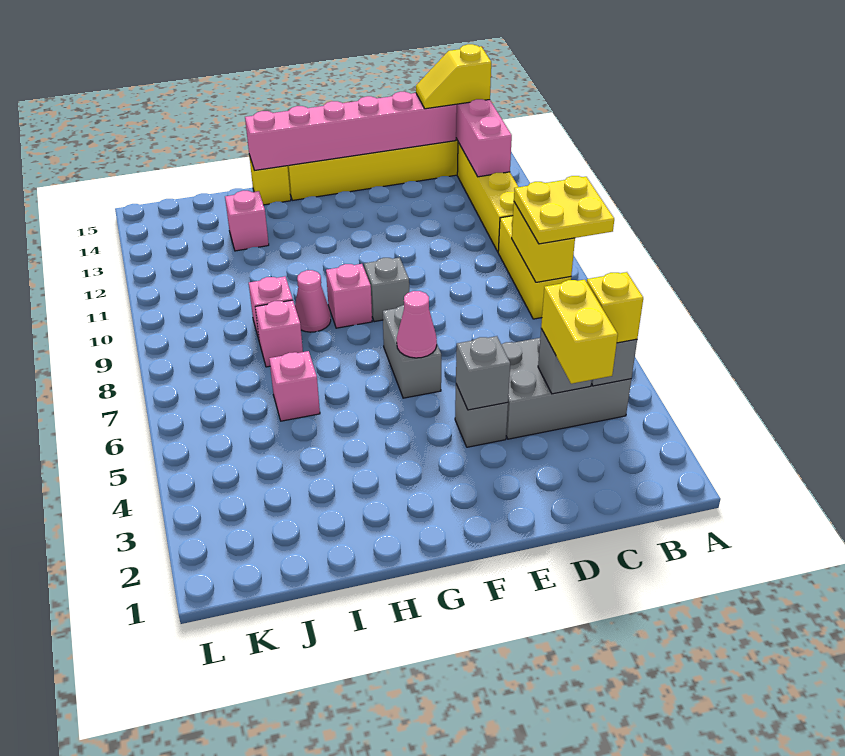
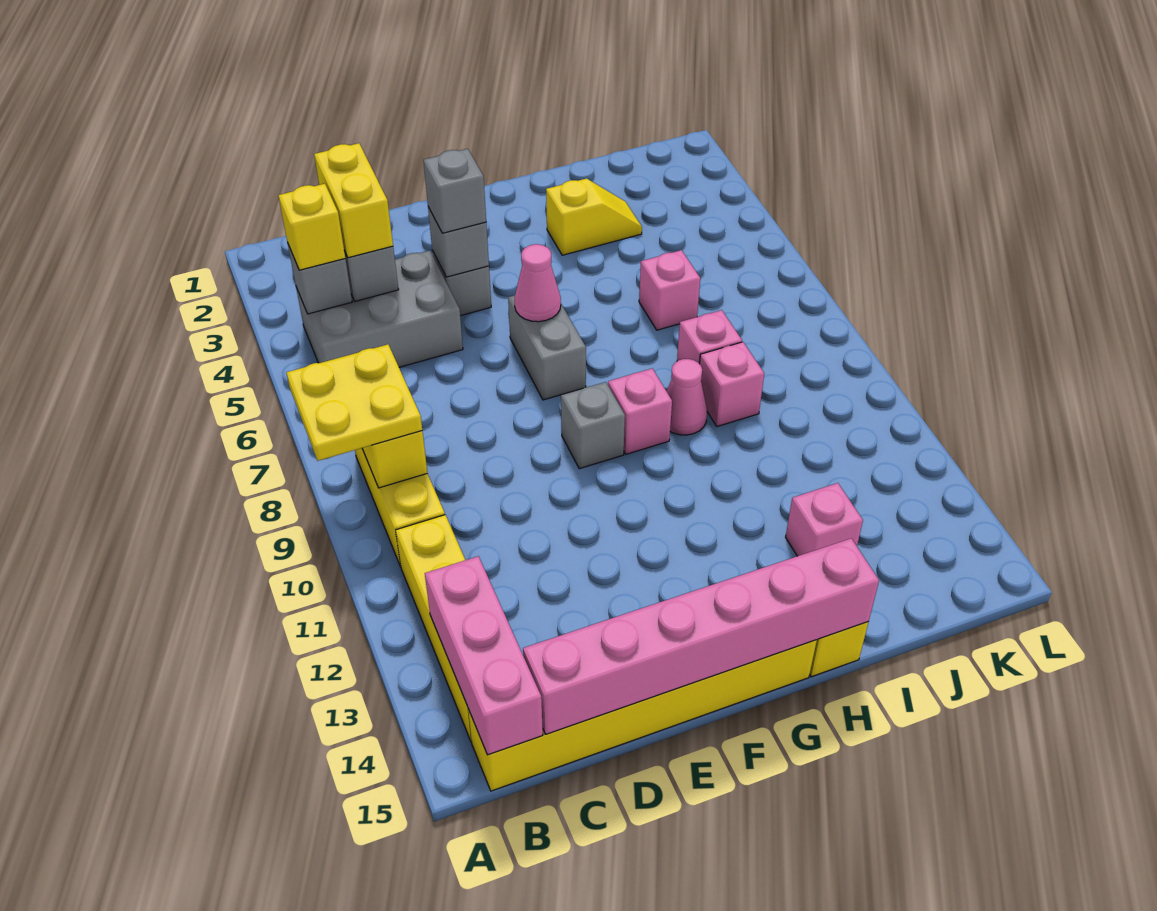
yellow slope B15:C15 level 3 top B -> yellow slope H3:I3 level 1 top H
none -> grey brick E4 level 3

